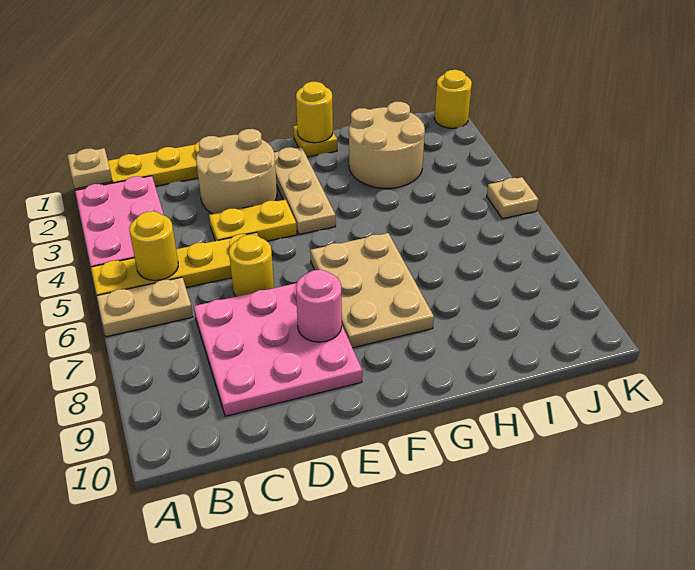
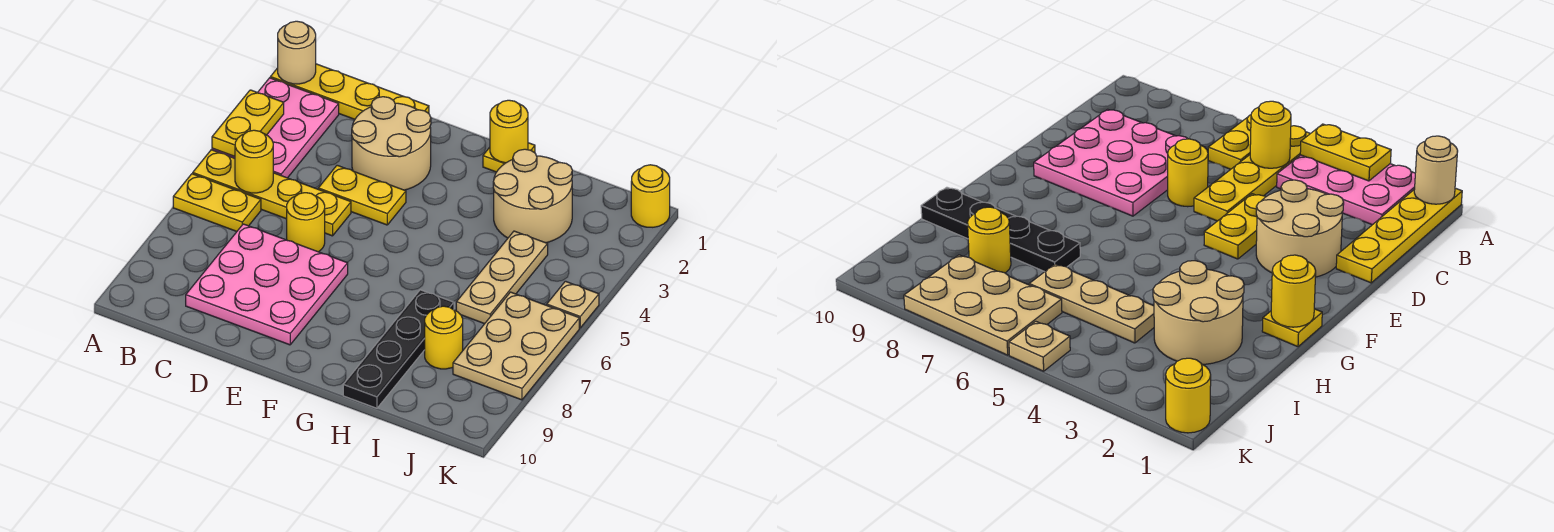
tan plate A1 level 2 -> tan round brick A1 level 2
none -> yellow plate A3:A4 level 2
tan plate A6:B6 level 1 -> yellow plate A6:B6 level 1
pink round brick E8 level 2 -> none
tan plate F2:F4 level 1 -> tan plate I4:I6 level 1
tan plate F6:G8 level 1 -> tan plate J6:K8 level 1
none -> black plate H7:H10 level 1
none -> yellow round brick I8 level 1

